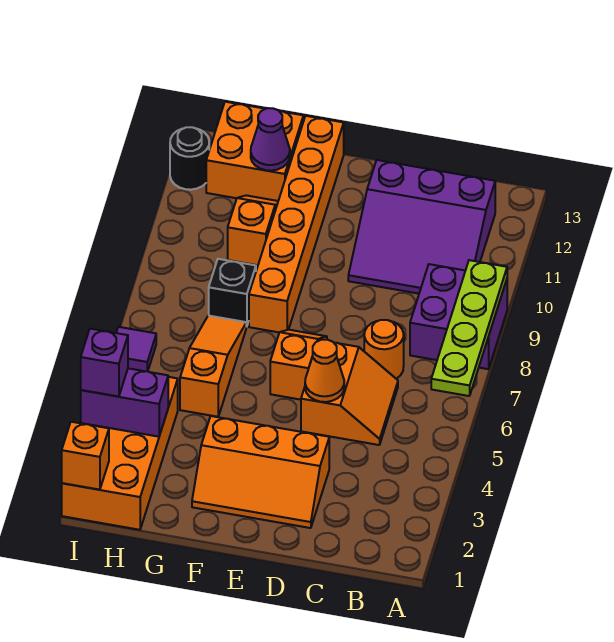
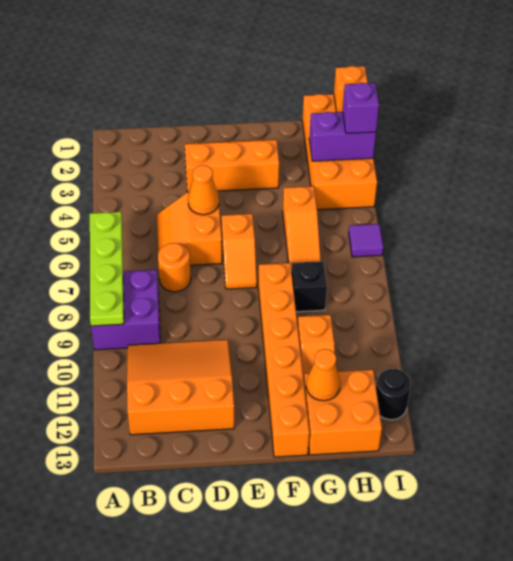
purple slope B10:D12 level 1 top 12 -> orange slope B10:D12 level 1 top 12
purple cone G12 level 2 -> orange cone G12 level 2

